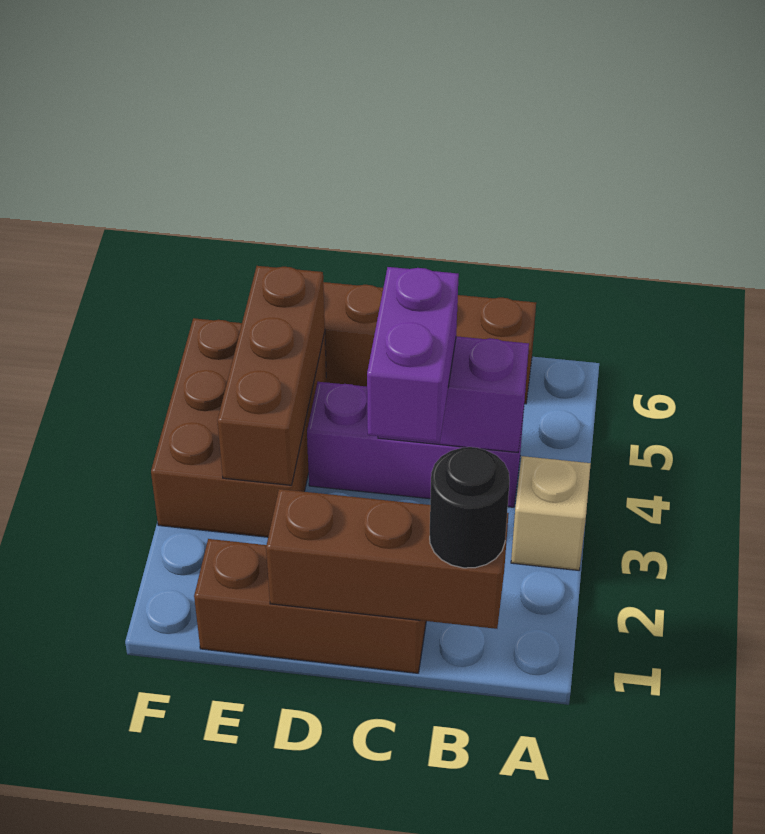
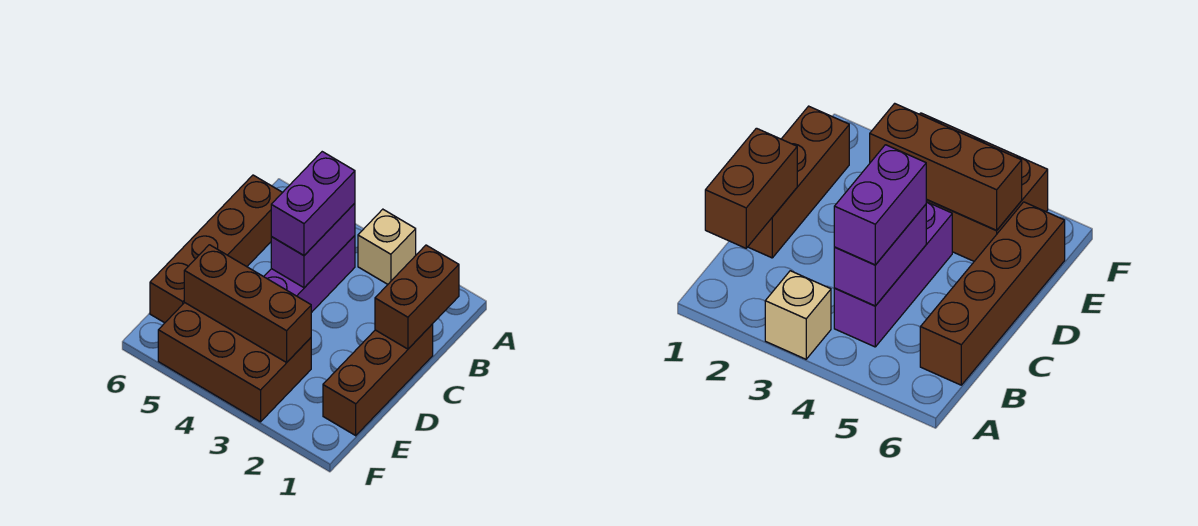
brown brick B1:D1 level 2 -> brown brick B1:C1 level 2
black round brick B1 level 3 -> none
purple brick C3:C4 level 3 -> purple brick B4:C4 level 3

